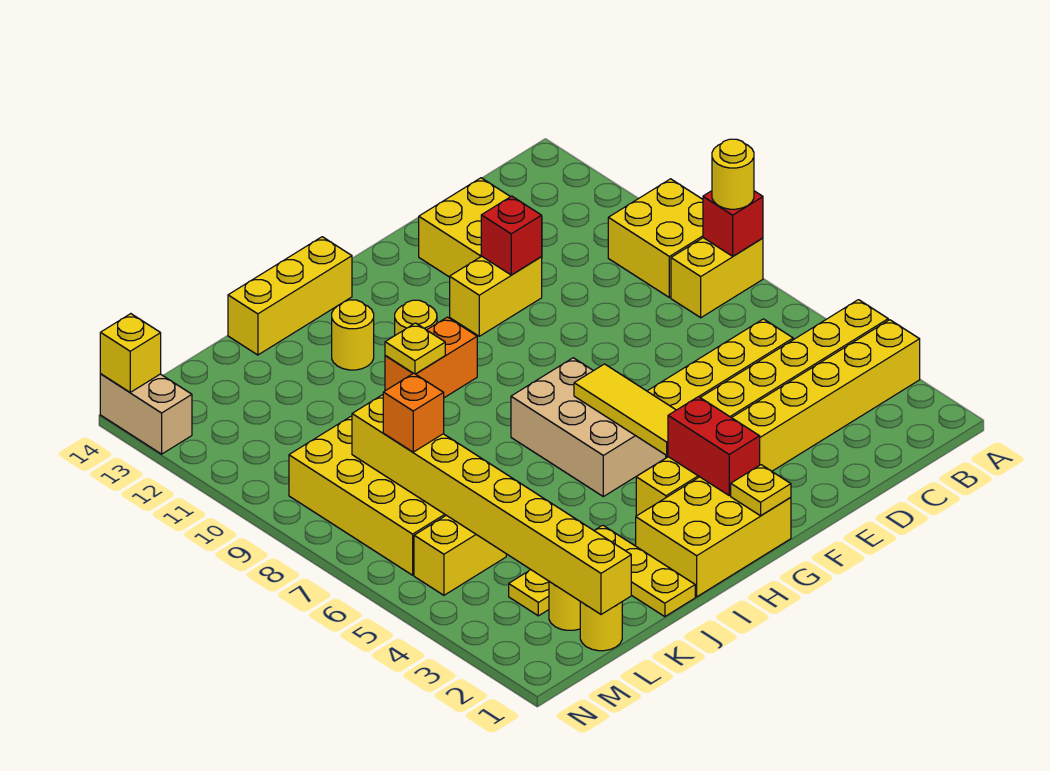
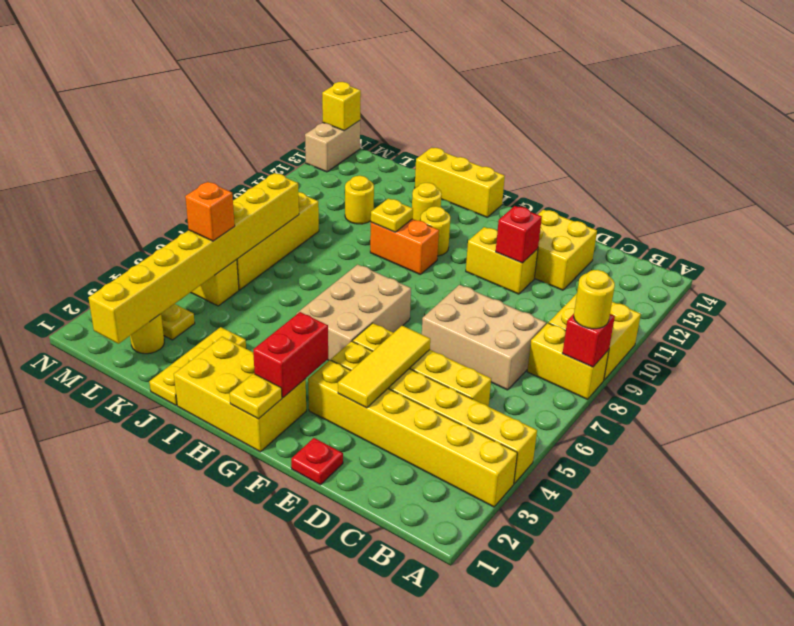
yellow brick A3:H3 level 1 -> yellow brick A3:F3 level 1
none -> tan brick C7:E8 level 1
none -> red plate E1 level 1
yellow tile G4:G6 level 2 -> yellow tile E3:E5 level 2
yellow round brick L1 level 1 -> yellow round brick K11 level 1
orange brick L7 level 3 -> orange brick L5 level 3

